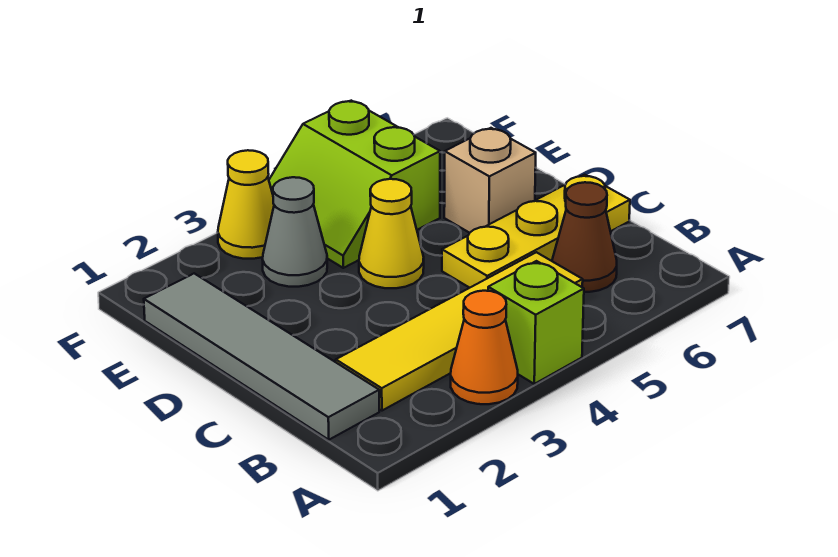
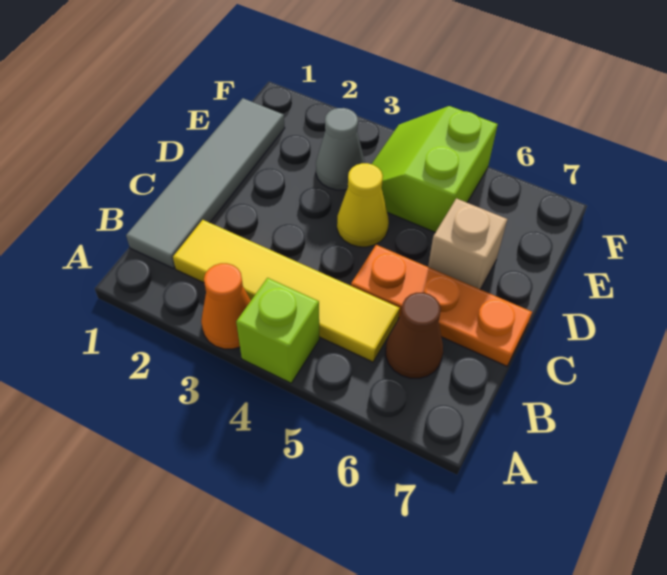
yellow plate C5:C7 level 1 -> orange plate C5:C7 level 1
yellow cone F3 level 1 -> none

